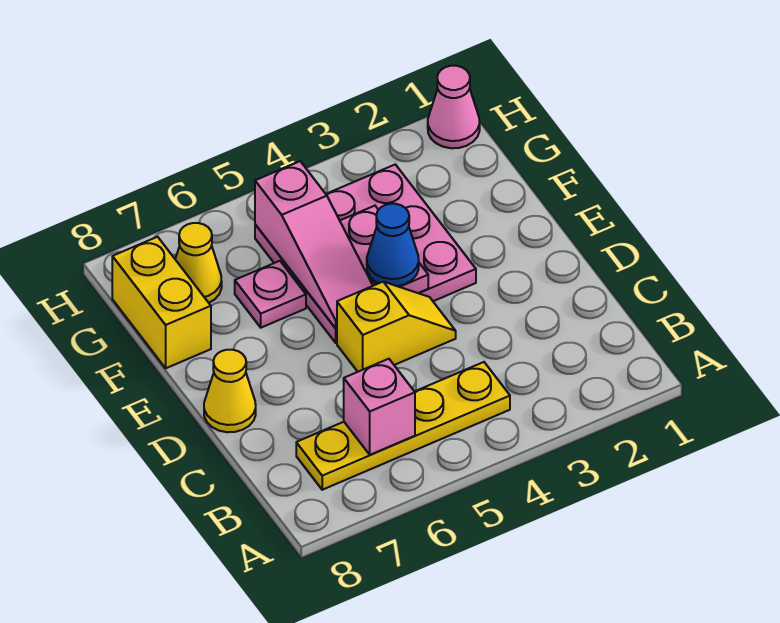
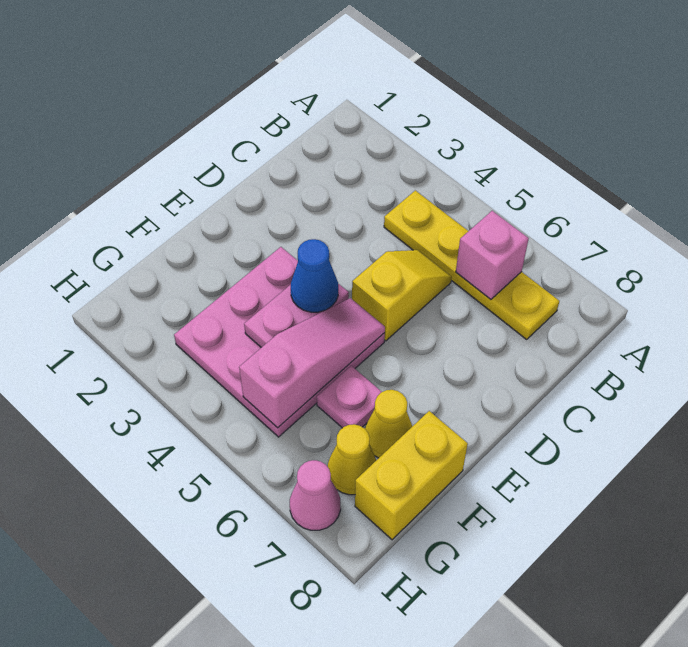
yellow slope D4:D5 level 1 top 5 -> yellow slope C5:D5 level 1 top D
yellow cone D8 level 1 -> yellow cone F7 level 1
pink cone H1 level 1 -> pink cone H7 level 1

